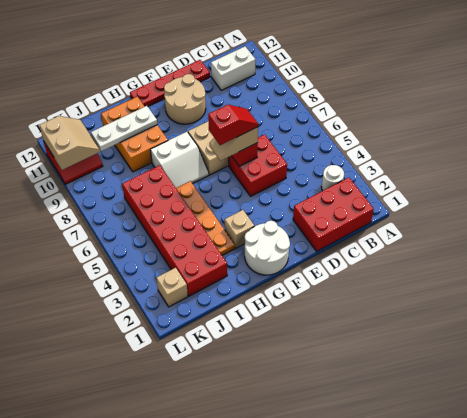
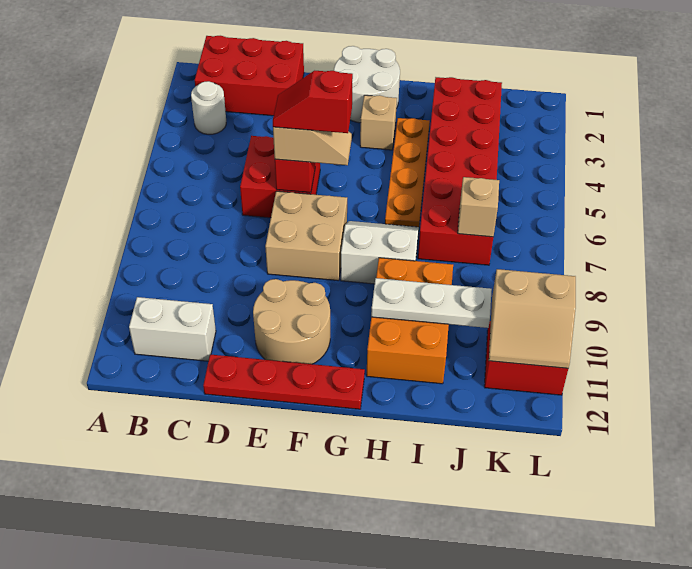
tan brick K2 level 1 -> tan brick J7 level 2
tan slope K10:L11 level 2 top L -> tan slope K10:L11 level 2 top 10

